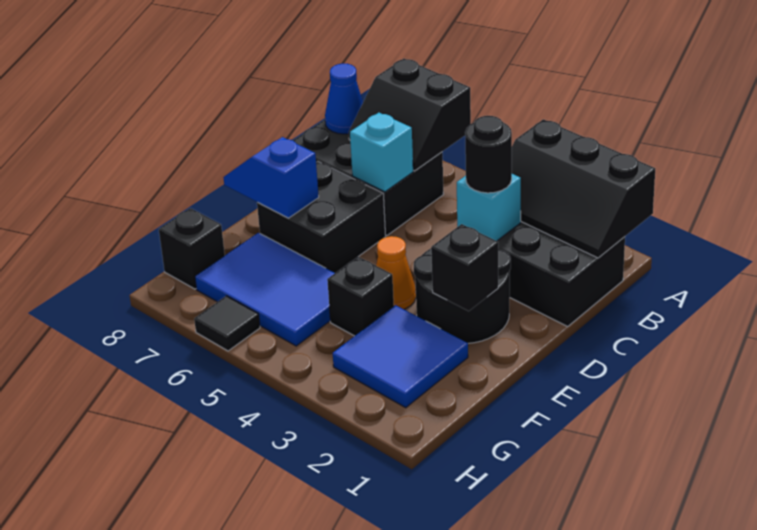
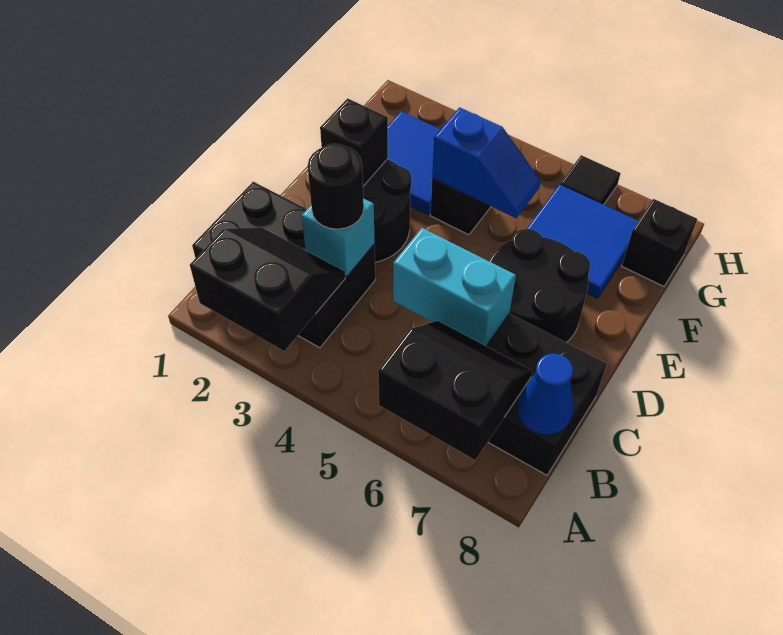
black slope A1:B3 level 2 top A -> black slope A2:B3 level 2 top A
cyan brick C6 level 2 -> cyan brick C5:C6 level 2
black brick D6:E7 level 1 -> black round brick D6:E7 level 1
orange cone E4 level 1 -> none
blue slope E7:E8 level 2 top 7 -> blue slope F4:F5 level 2 top 4
blue tile F5:G7 level 1 -> blue tile F6:G7 level 1

